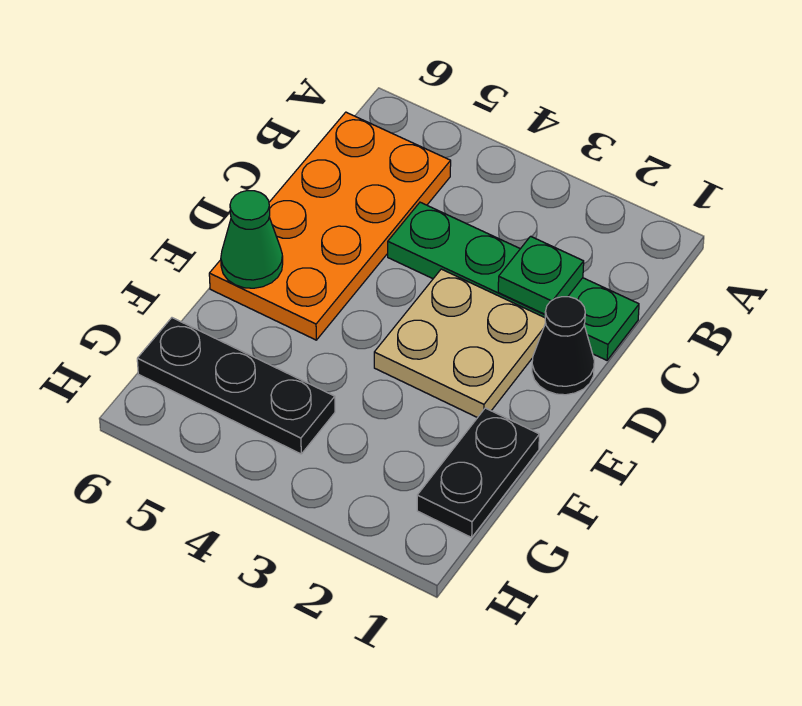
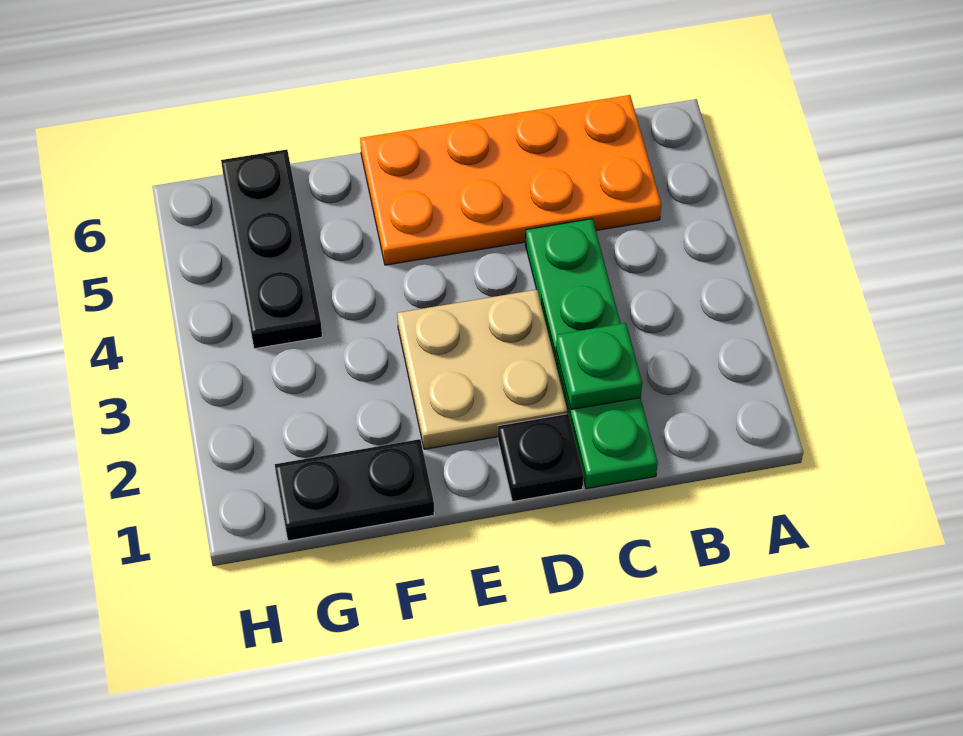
black cone D1 level 1 -> black plate D1 level 1
green cone E6 level 2 -> none

